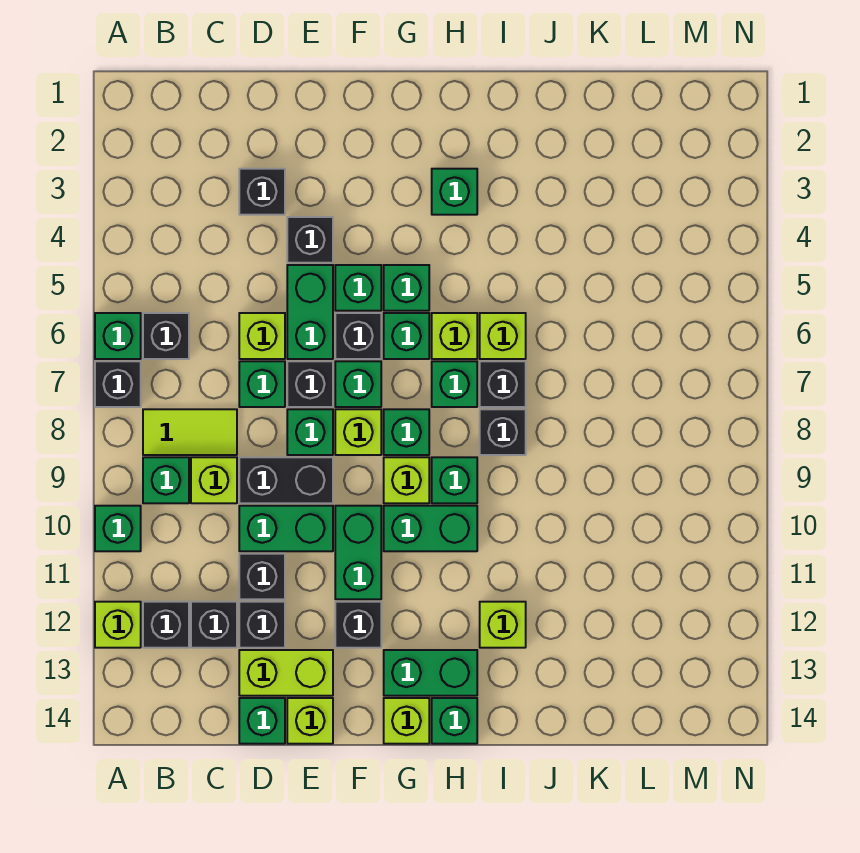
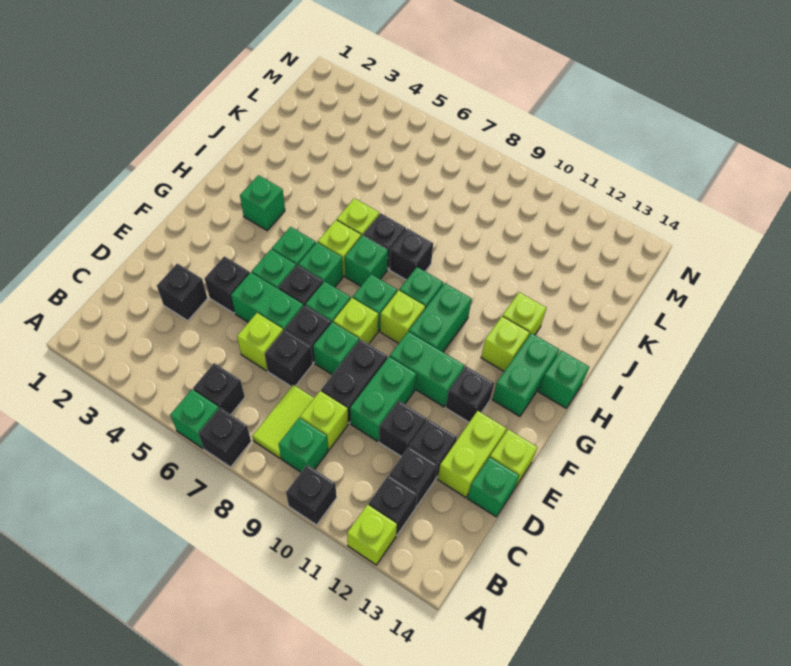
green brick A10 level 1 -> black brick A10 level 1
green brick D7 level 1 -> black brick D7 level 1
lime brick G14 level 1 -> lime brick H12 level 1

